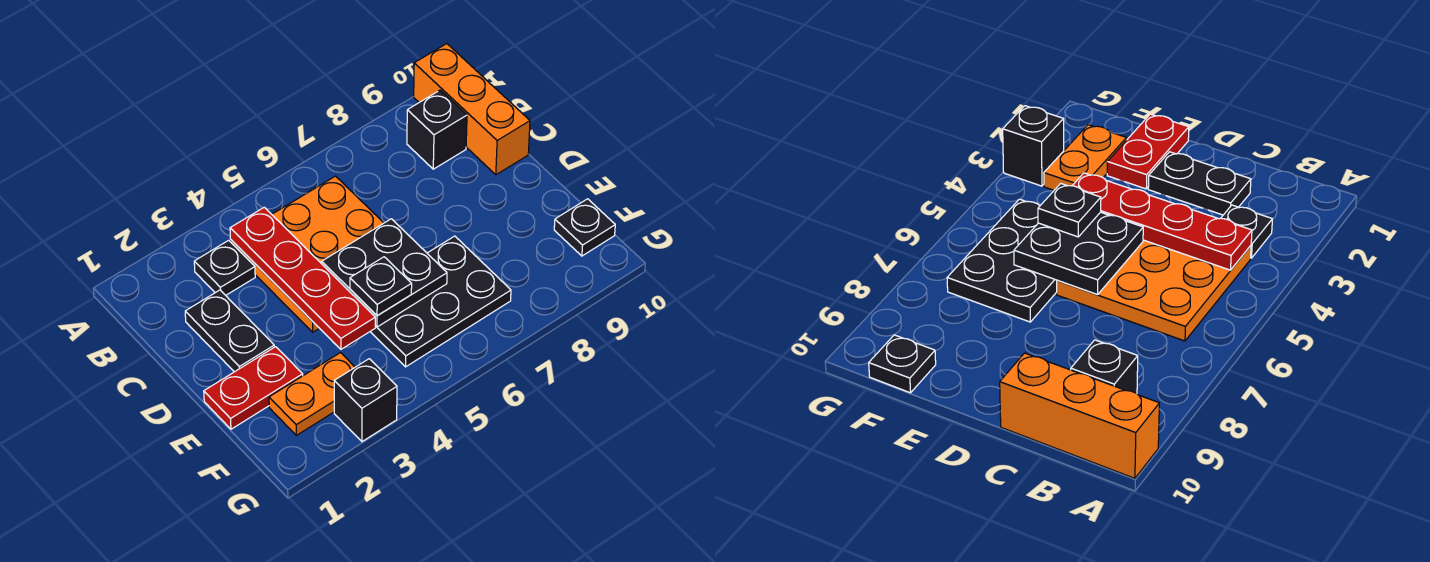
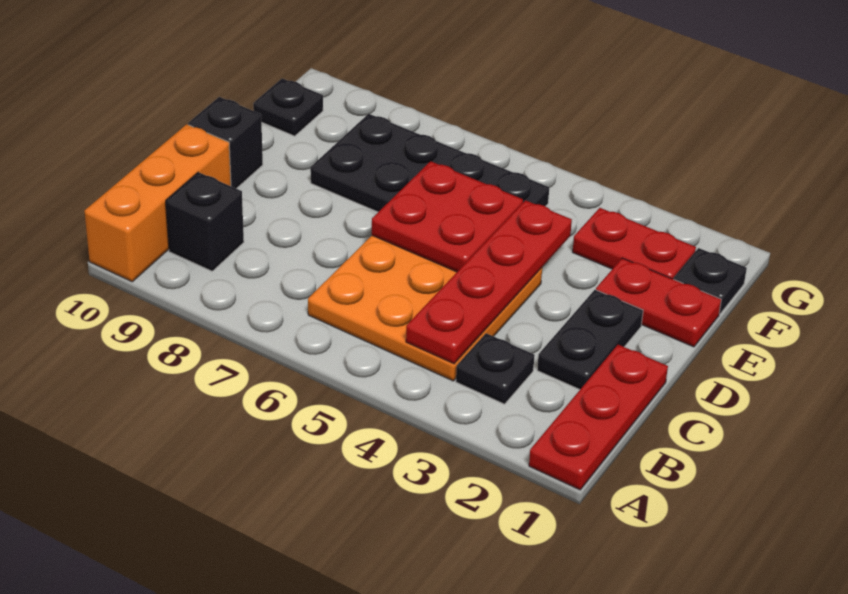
none -> red plate A1:C1 level 1
black plate D5:E6 level 2 -> red plate D5:E6 level 2
black plate E5:F7 level 1 -> black plate E5:F8 level 1
black plate E5 level 3 -> black plate F1 level 1
orange plate F2:F3 level 1 -> red plate F2:F3 level 1
black brick G3 level 1 -> black brick D10 level 1

